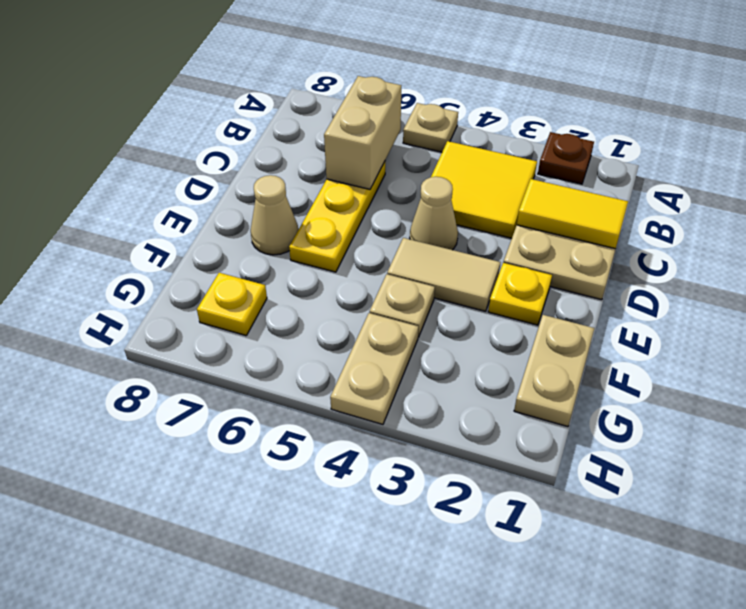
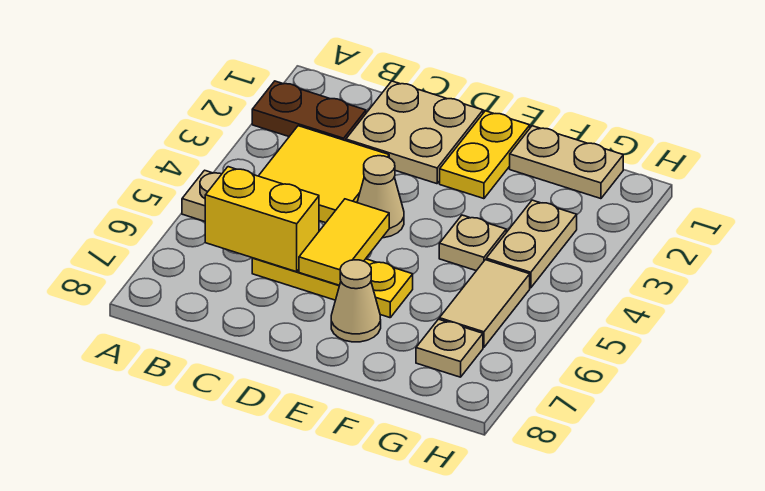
brown plate A2 level 1 -> brown plate A2:B2 level 1
tan brick B6:C6 level 2 -> yellow brick B6:C6 level 2
yellow tile C1:C2 level 2 -> yellow tile D5:D6 level 2
yellow plate E2 level 1 -> yellow plate E1:E2 level 1
tan tile E3:E4 level 1 -> tan tile G5:G6 level 1
tan plate G4:H4 level 1 -> tan plate G3:G4 level 1
yellow plate G7 level 1 -> tan plate G7 level 1

